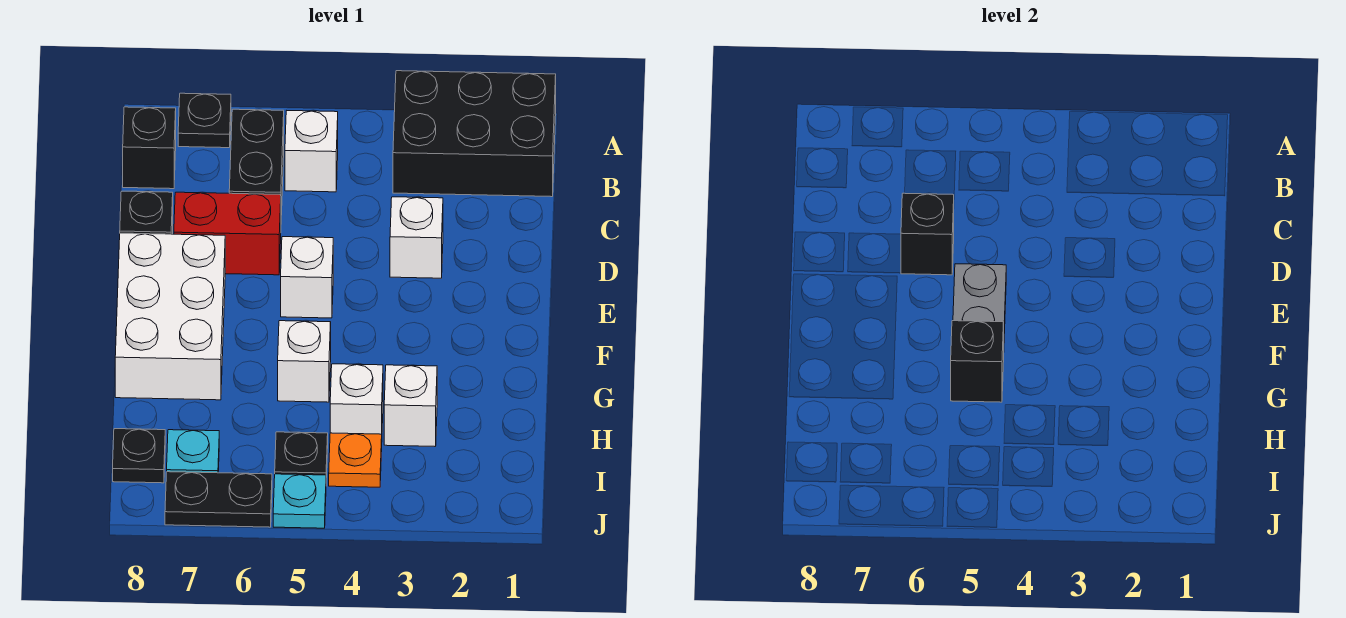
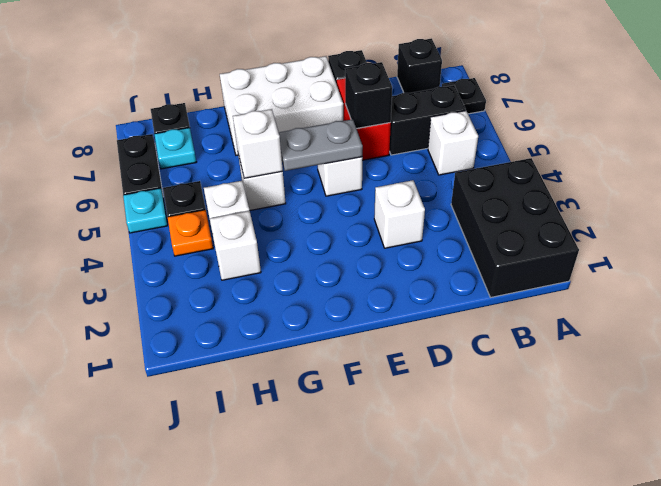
black brick G5 level 2 -> white brick G5 level 2

